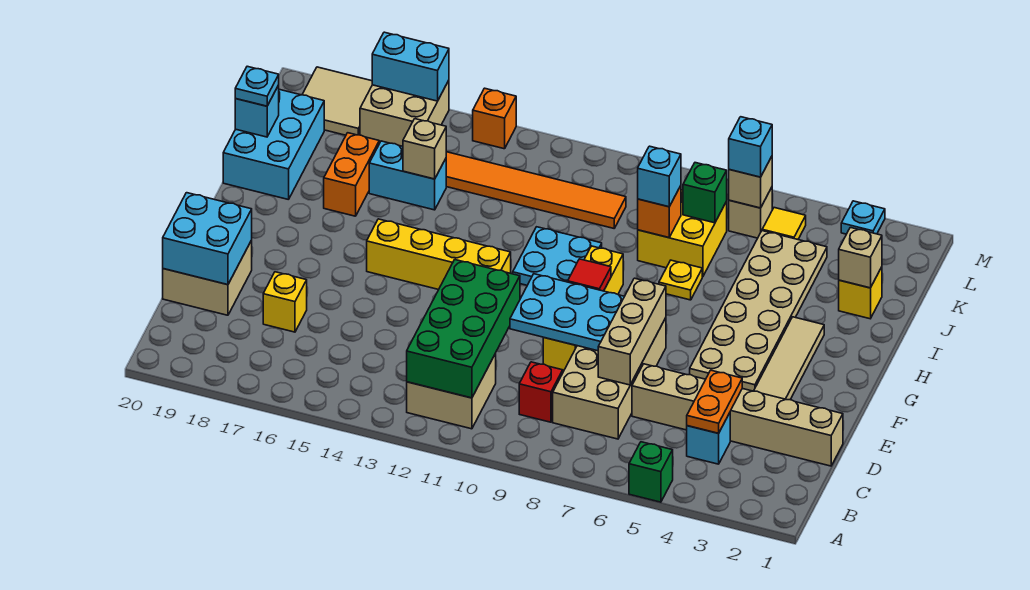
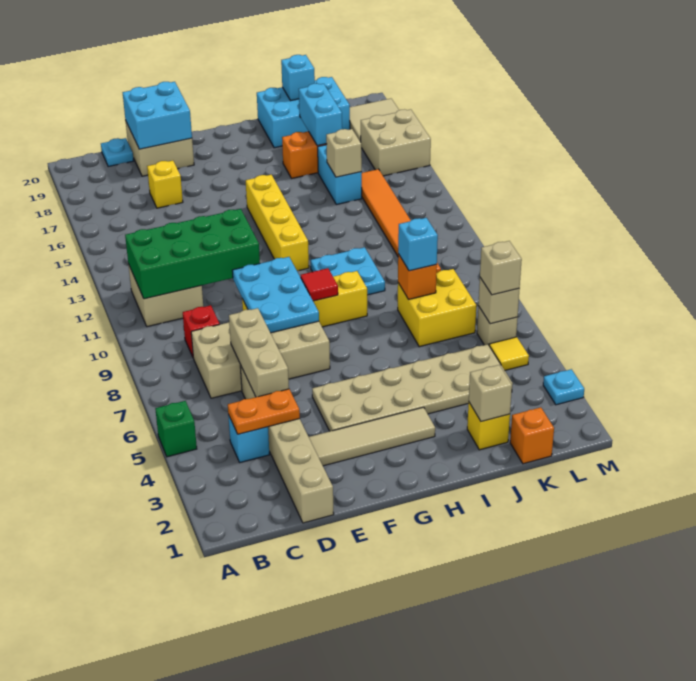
tan brick D7:F7 level 2 -> tan brick D5:D7 level 2
yellow plate I7 level 1 -> none
cyan plate J20 level 3 -> cyan plate C20 level 1
green brick K7 level 2 -> none
cyan brick L6 level 3 -> tan brick L6 level 3
orange brick M14 level 1 -> orange brick K1 level 1
cyan brick M16:M17 level 2 -> cyan brick J17:J18 level 2

